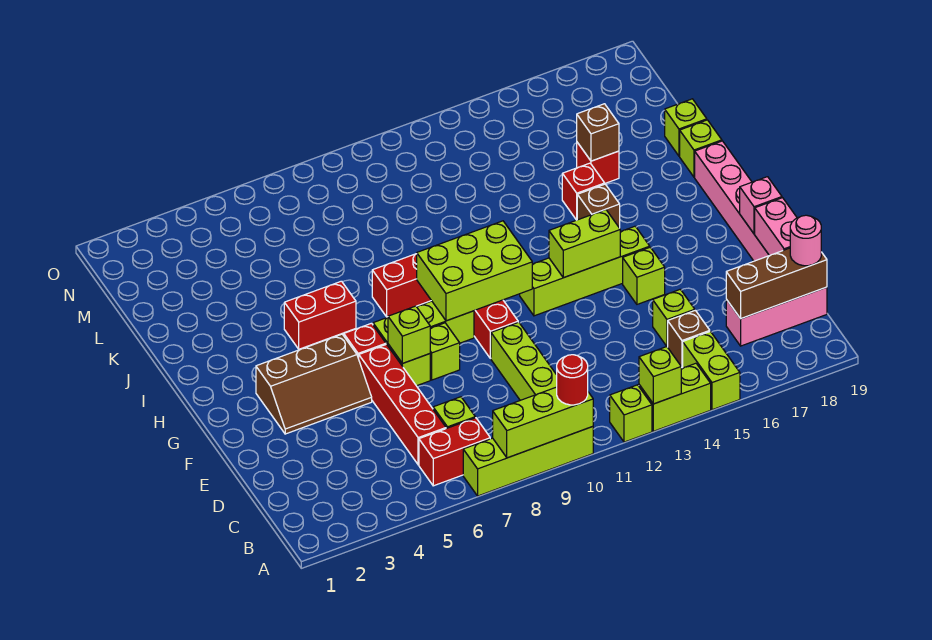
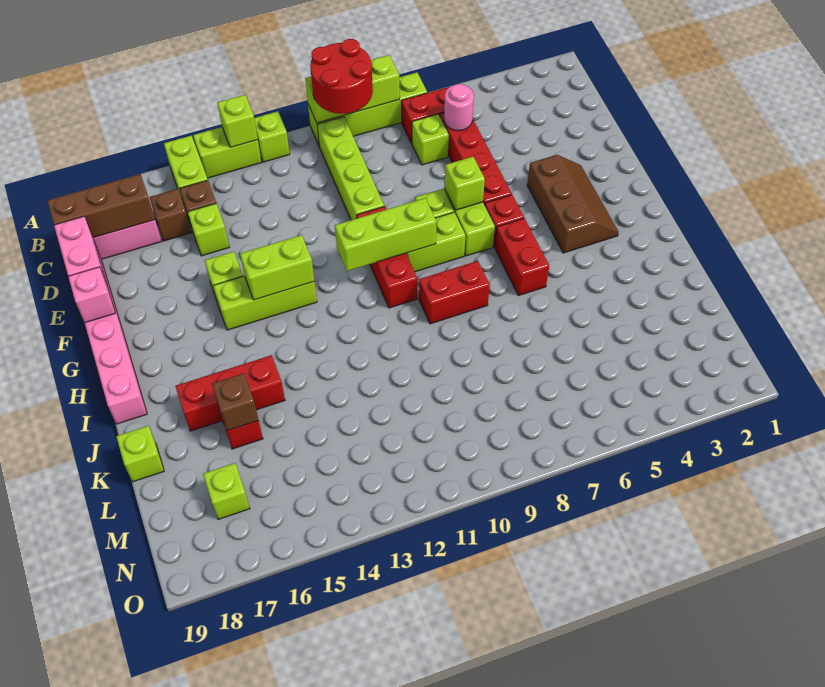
red round brick A10 level 3 -> red round brick A9:B10 level 3
pink round brick C19 level 3 -> pink round brick C6 level 2
brown slope F3:G5 level 1 top G -> brown slope F3:H4 level 1 top 4
lime brick G9:H11 level 2 -> lime brick G9:G11 level 2
lime brick G12:G15 level 1 -> lime brick G13:G15 level 1
red brick I5:I6 level 1 -> red brick H6:I6 level 1
brown brick I15 level 1 -> brown brick C16 level 1
red brick J15 level 1 -> red brick J15:J17 level 1
lime brick J19 level 1 -> lime brick M17 level 1

